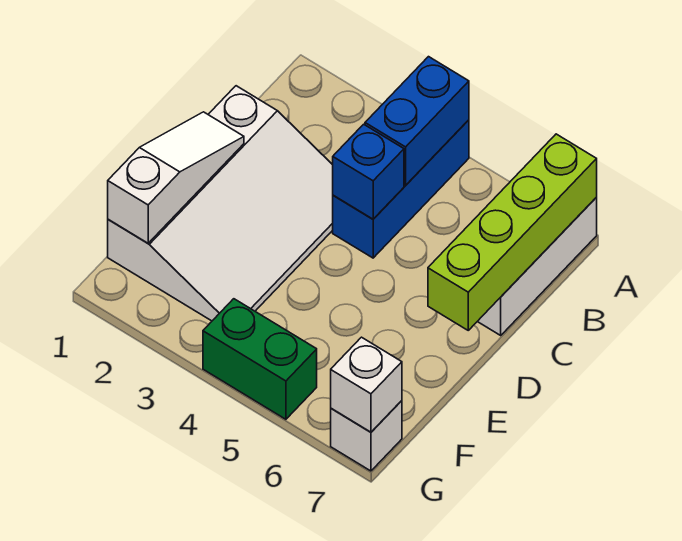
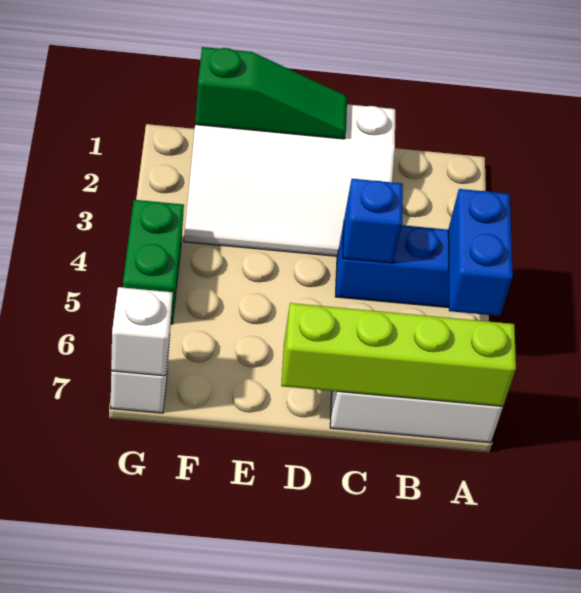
blue brick A4:B4 level 2 -> blue brick A4:A5 level 2
white slope D1:F1 level 2 top F -> green slope D1:F1 level 2 top F

